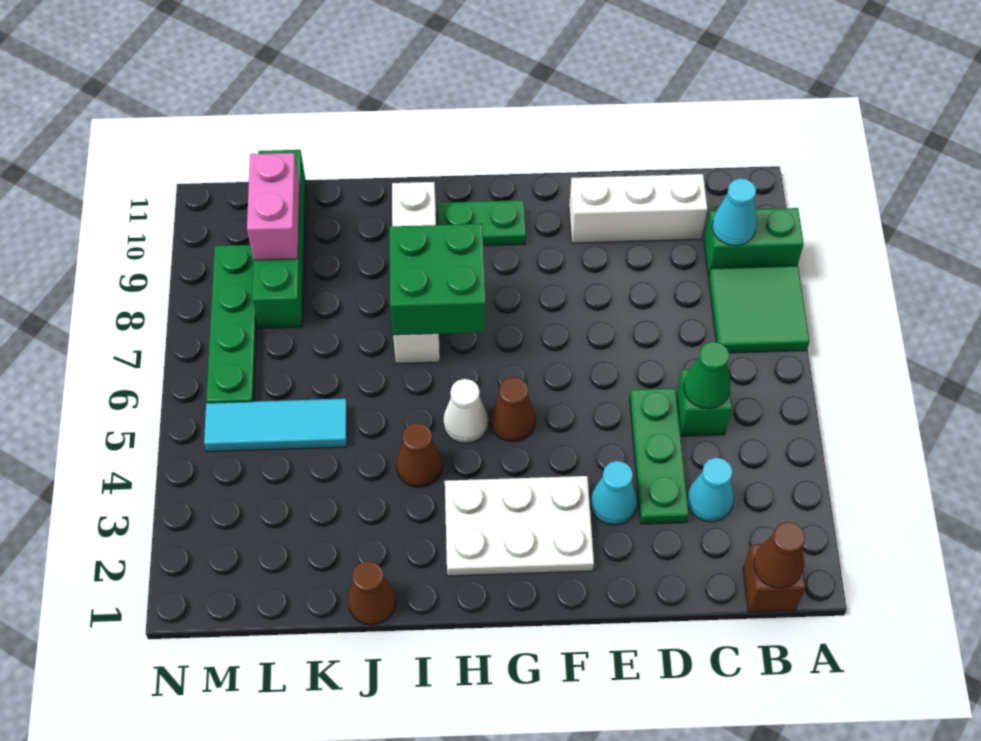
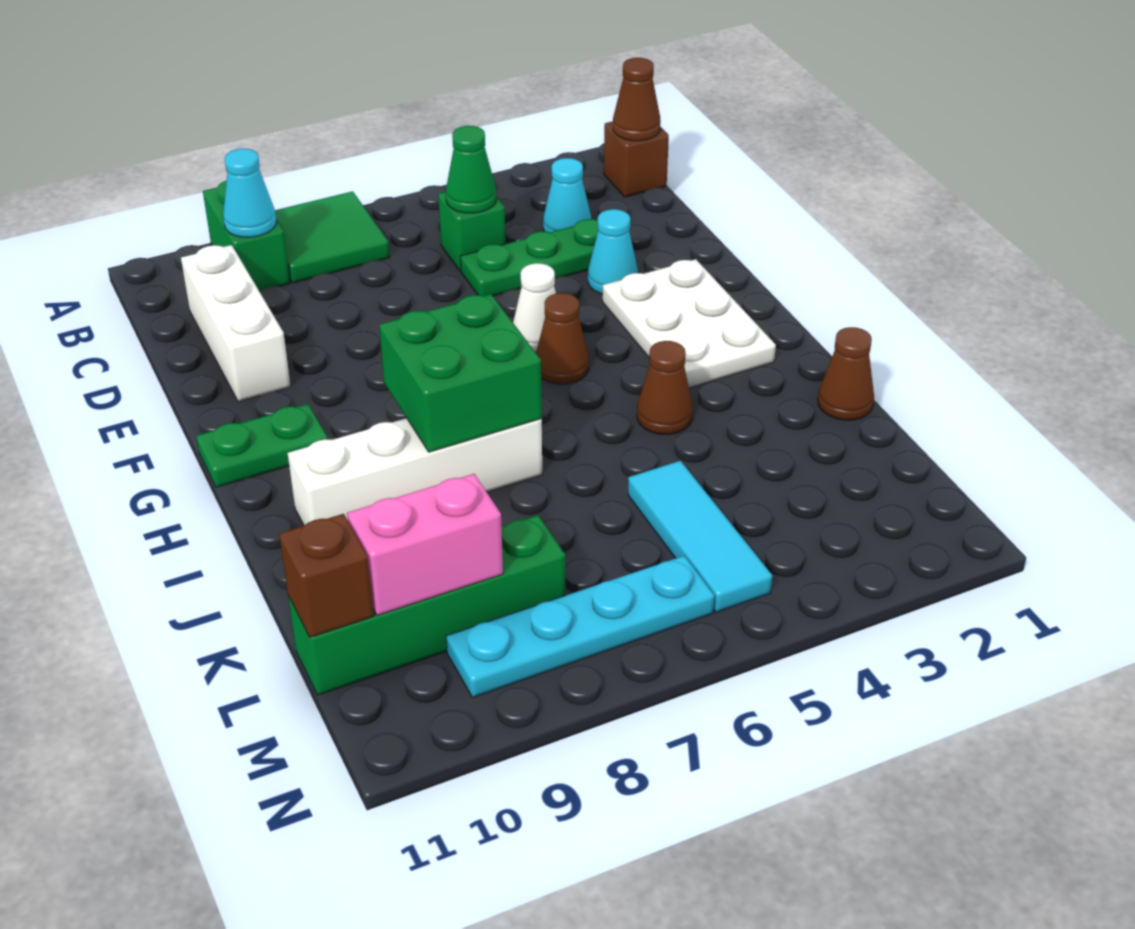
green plate G10:H10 level 1 -> green plate G10:G11 level 1
white cone H5 level 1 -> white cone F5 level 1
none -> brown brick L11 level 2
green plate M6:M9 level 1 -> cyan plate M6:M9 level 1

